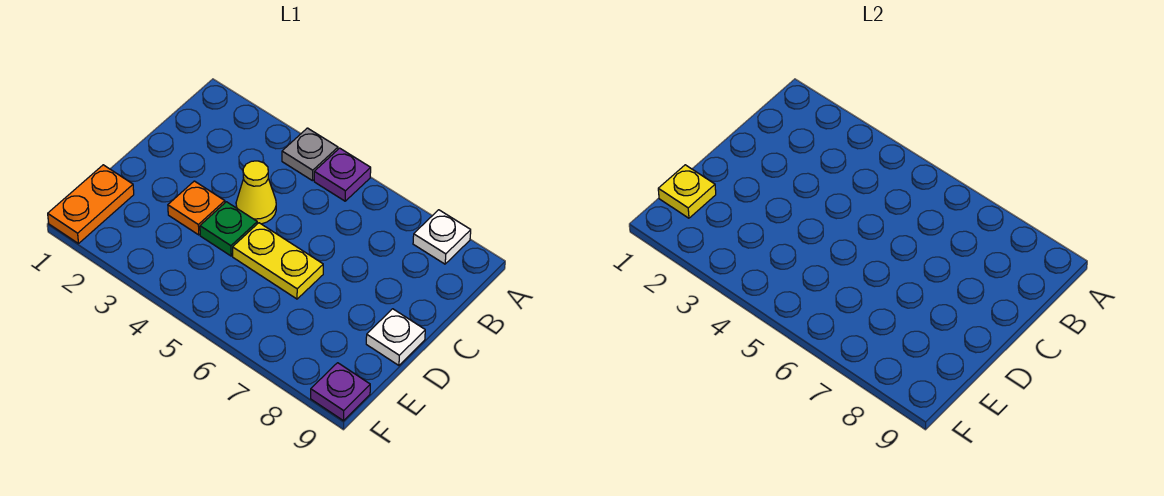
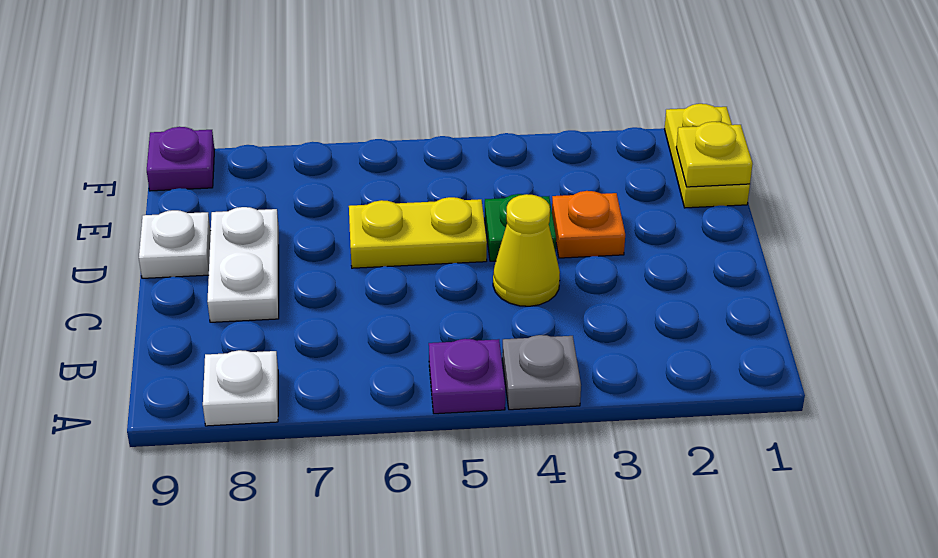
none -> white plate C8:D8 level 1
orange plate E1:F1 level 1 -> yellow plate E1:F1 level 1

